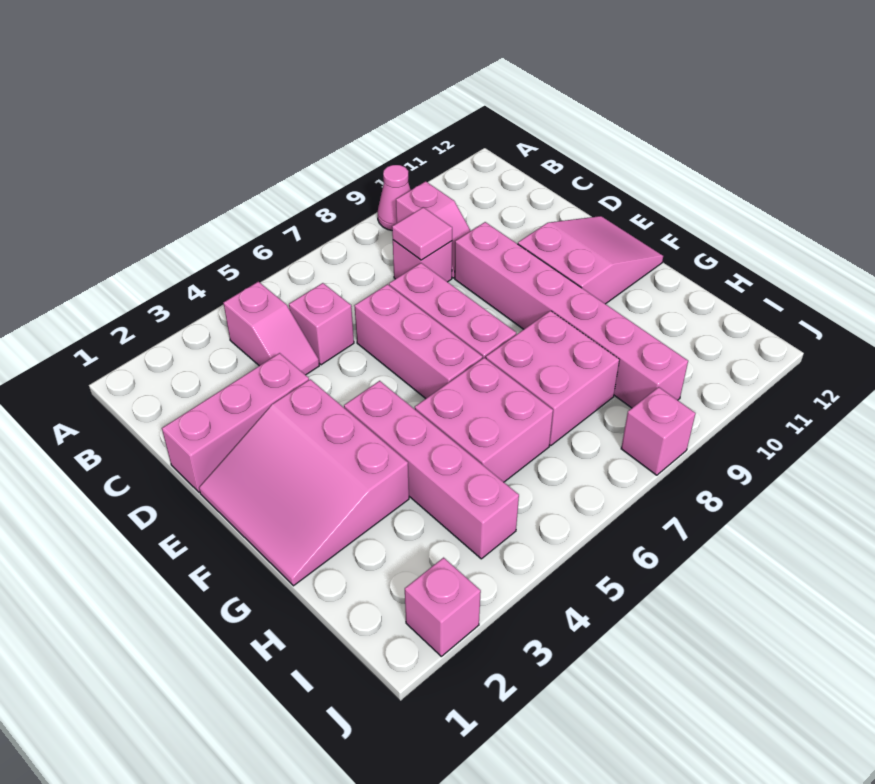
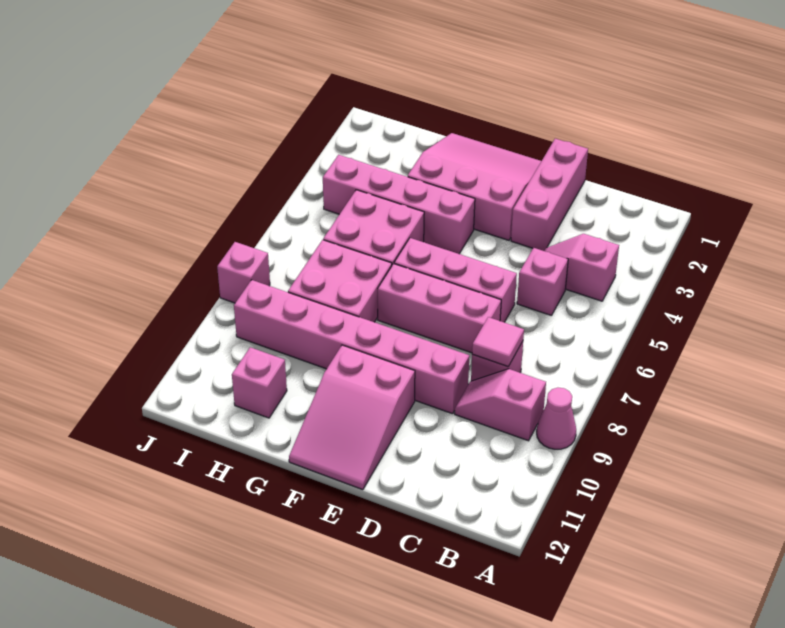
pink brick J2 level 1 -> pink brick H11 level 1

